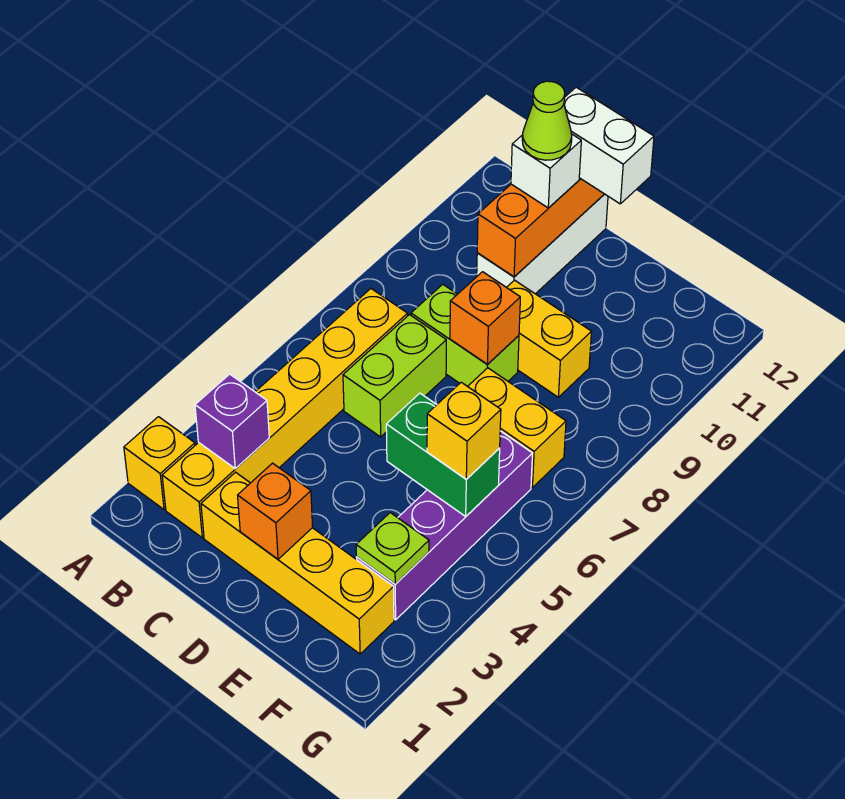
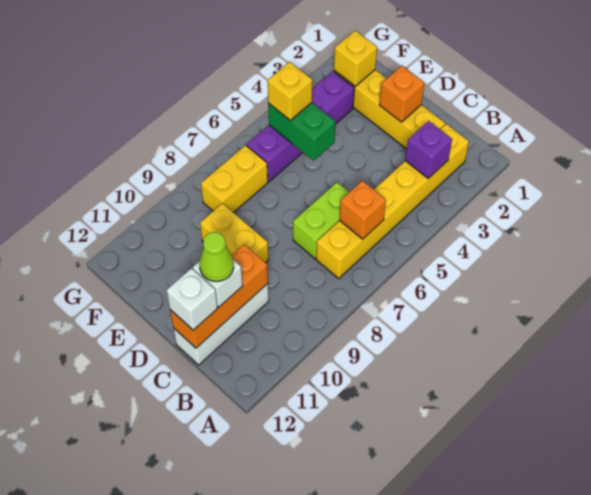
yellow brick A2 level 1 -> yellow brick F2 level 2
lime brick C8:D8 level 1 -> none
white brick C12:D12 level 3 -> white brick C12 level 3
orange brick D8 level 2 -> orange brick B6 level 2
yellow brick E7:F7 level 1 -> yellow brick F7:F8 level 1
lime plate F3 level 2 -> none

